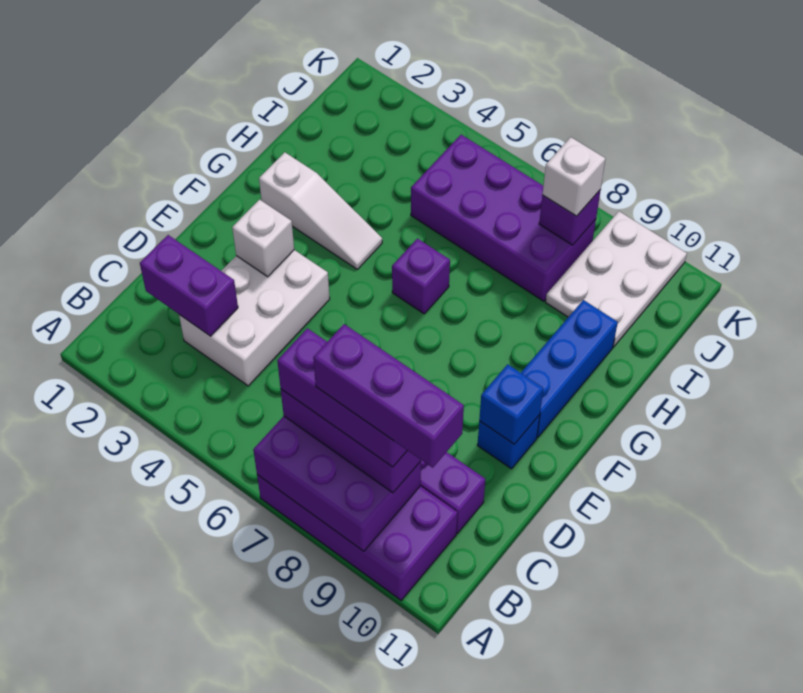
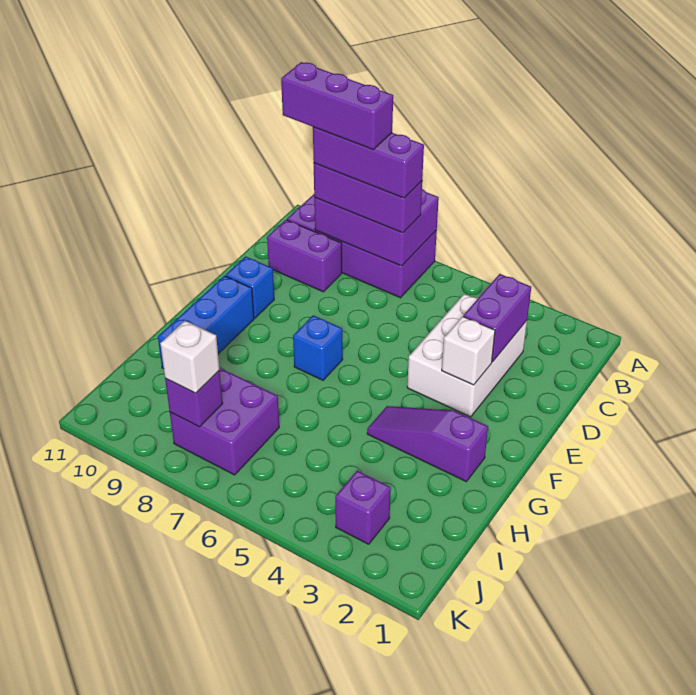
purple brick C2:C3 level 2 -> purple brick C3:D3 level 2
blue brick E10 level 2 -> blue brick F7 level 1
white slope G2:G4 level 1 top 2 -> purple slope G2:G4 level 1 top 2
purple brick G6 level 1 -> purple brick J3 level 1
purple brick I5:J8 level 1 -> purple brick I7:J8 level 1
white plate I9:K10 level 1 -> none

